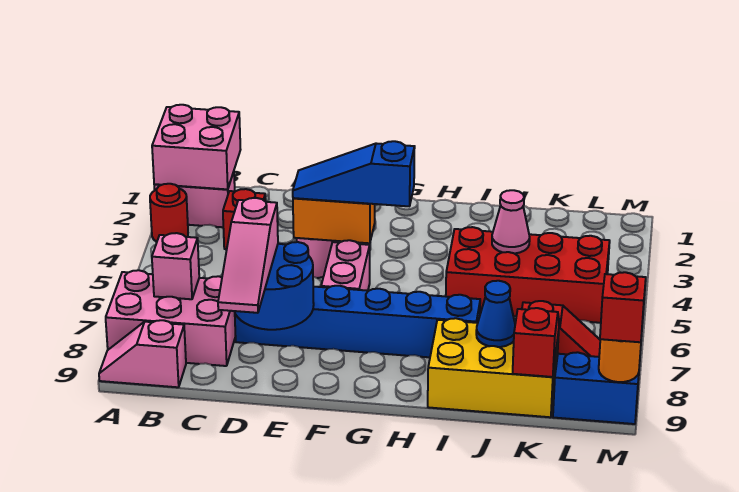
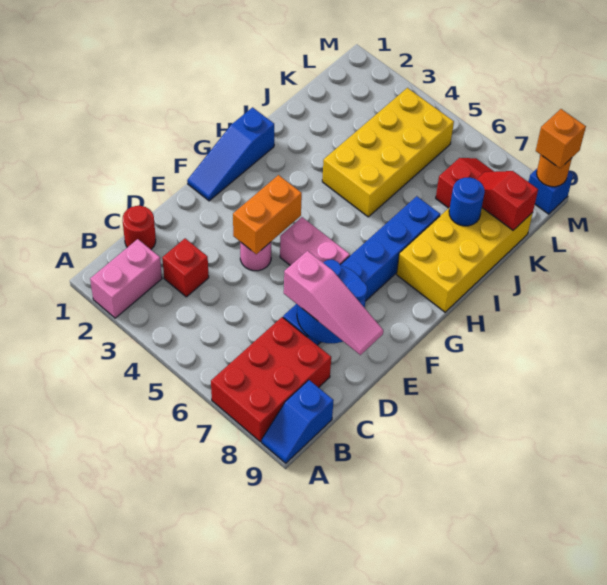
pink brick A1:B2 level 2 -> none
red round brick A3 level 1 -> red round brick C1 level 1
pink brick A7:C8 level 1 -> red brick A7:C8 level 1
pink slope A9:B9 level 1 top B -> blue slope A9:B9 level 1 top B
pink brick B7 level 2 -> none
blue slope E4:G4 level 3 top G -> blue slope F1:H1 level 1 top H
red brick I4:L5 level 1 -> yellow brick I4:L5 level 1
yellow brick I8:K9 level 1 -> yellow brick H8:K9 level 1
pink cone J4 level 2 -> none
blue cone J8 level 2 -> blue round brick J8 level 2
blue brick L9:M9 level 1 -> blue brick M9 level 1
red brick M9 level 3 -> orange brick M9 level 3

